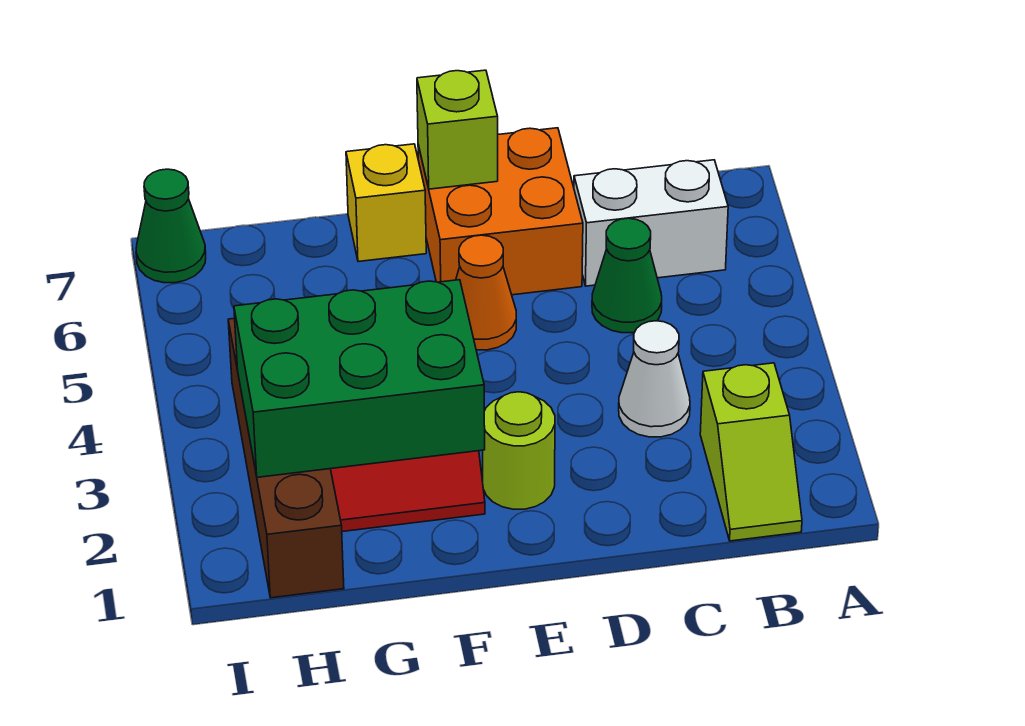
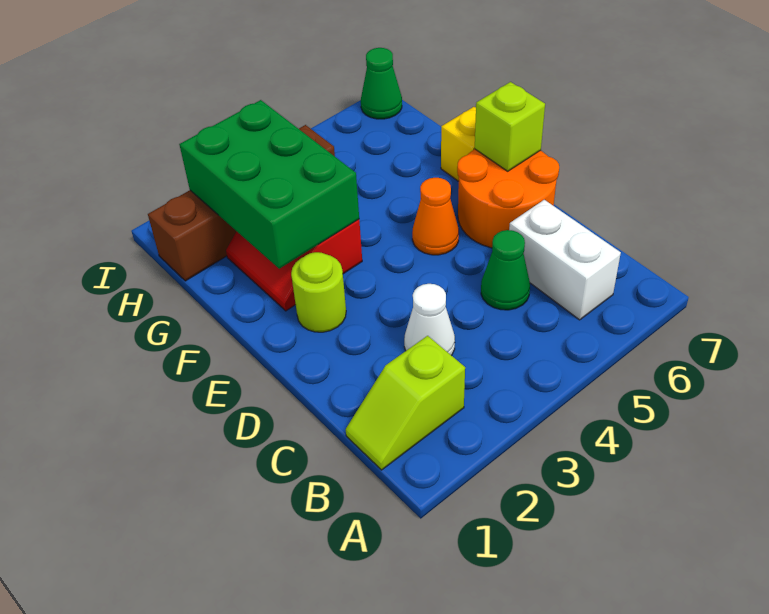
orange brick D6:E7 level 1 -> orange round brick D6:E7 level 1

